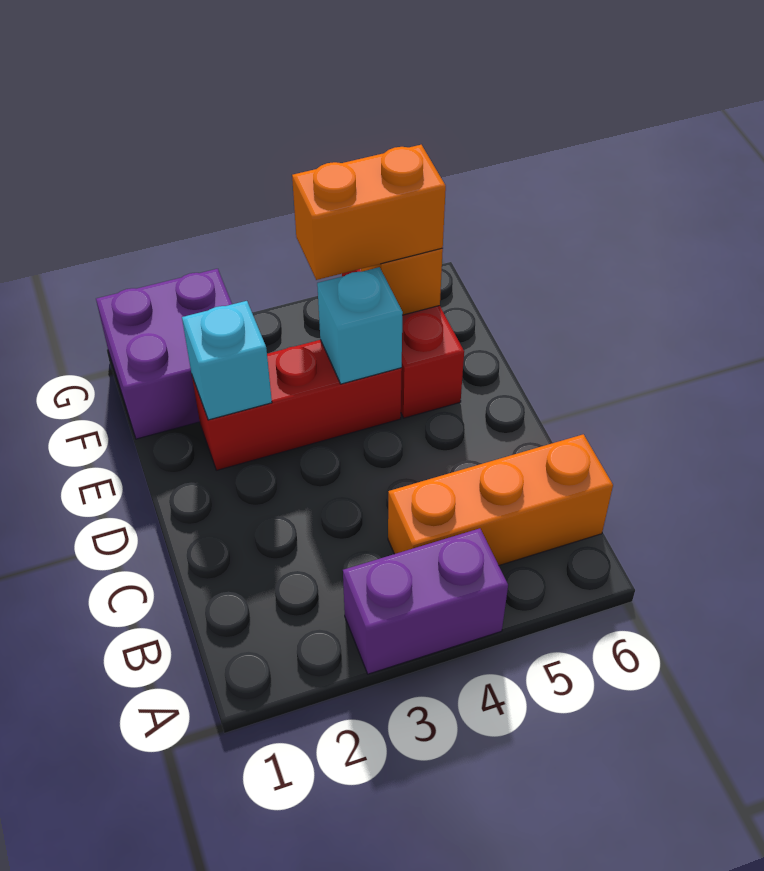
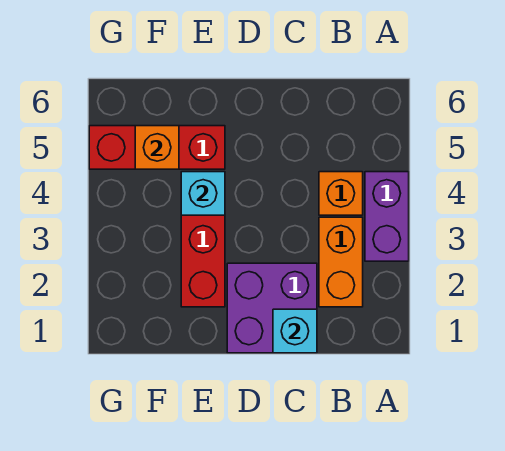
orange brick B4:B6 level 1 -> orange brick B4 level 1
cyan brick E2 level 2 -> cyan brick C1 level 2
purple brick F1:G2 level 1 -> purple brick C1:D2 level 1
orange brick F4:F5 level 3 -> orange brick B2:B3 level 1

